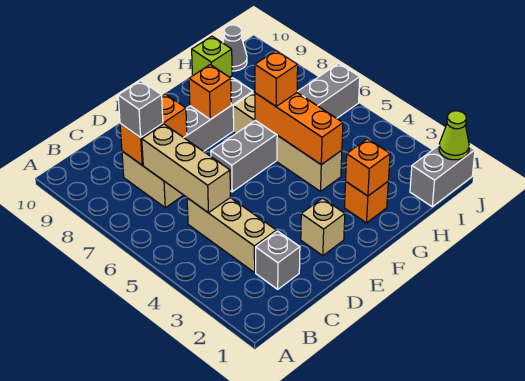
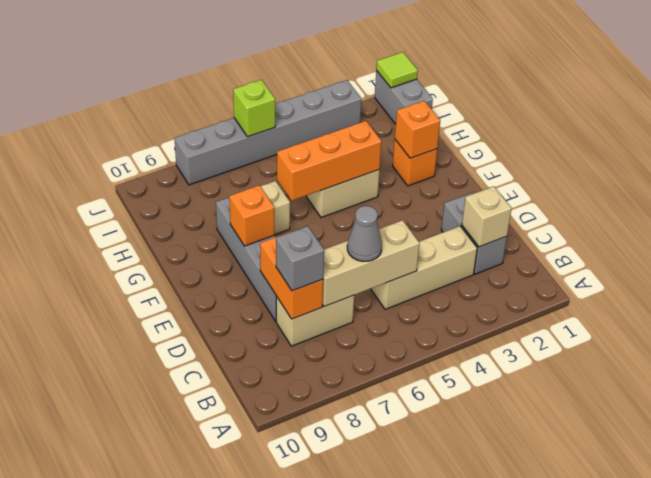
grey brick C2 level 1 -> grey brick C2:D2 level 1
tan brick E2 level 1 -> tan brick C2 level 2
grey brick E6:J6 level 1 -> grey brick J3:J8 level 1
orange brick G6 level 3 -> none
lime brick H10 level 1 -> lime brick J6 level 2
grey cone I10 level 1 -> grey cone C6 level 3
lime cone J1 level 2 -> lime tile J1 level 2

